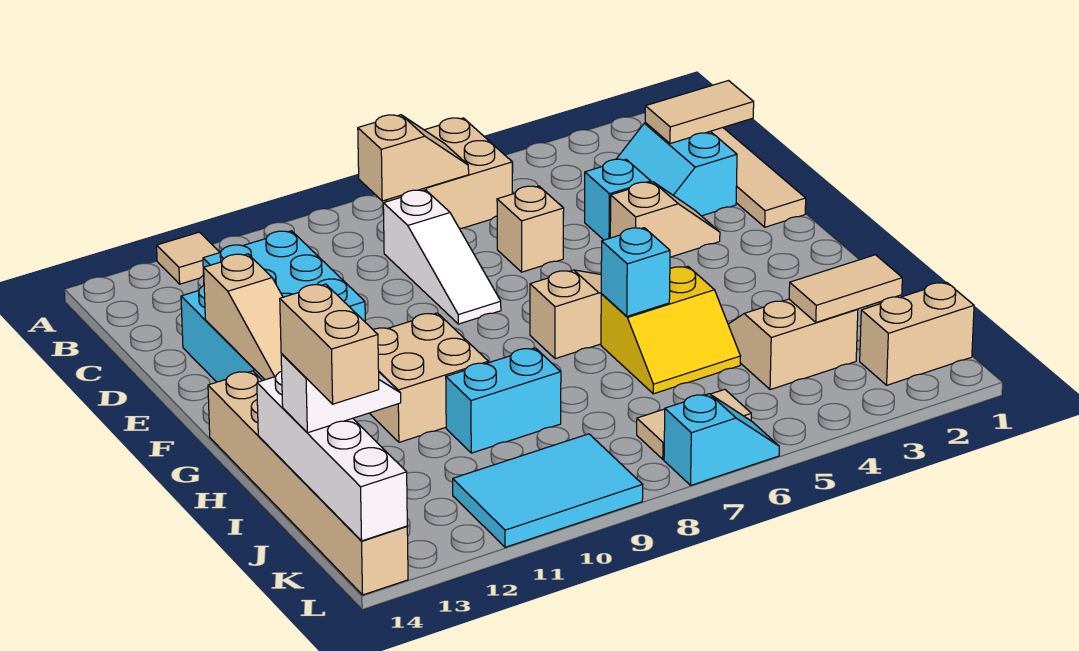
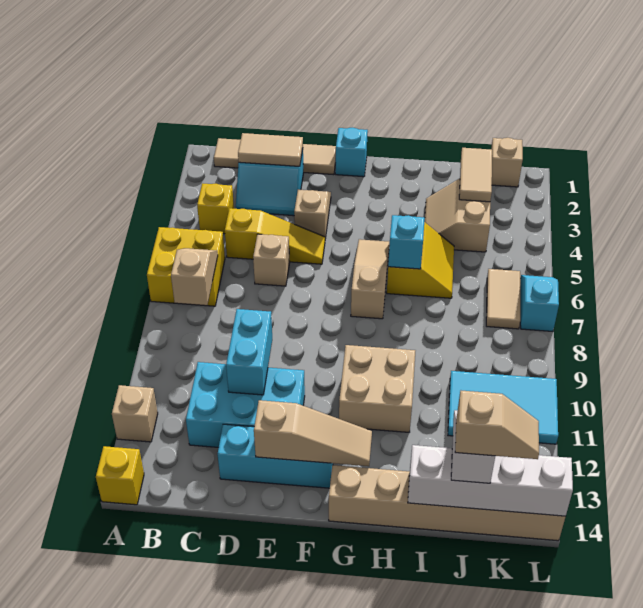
tan brick A6:B7 level 1 -> yellow brick A6:B7 level 1
tan tile A12 level 1 -> tan brick A12 level 1
none -> yellow brick A14 level 1
none -> yellow brick B4 level 1
tan tile C1:C2 level 2 -> tan tile C2:D2 level 2
none -> yellow slope C5:E5 level 1 top C
white slope C8:E8 level 1 top C -> none
cyan brick D4 level 1 -> cyan brick F1 level 1
cyan brick I9:I10 level 1 -> cyan brick D10:D11 level 2
tan brick J14:K14 level 4 -> tan slope J14:K14 level 4 top J
tan brick K1:K2 level 1 -> tan brick K1 level 1
cyan tile K9:L11 level 1 -> cyan tile J10:L11 level 1

